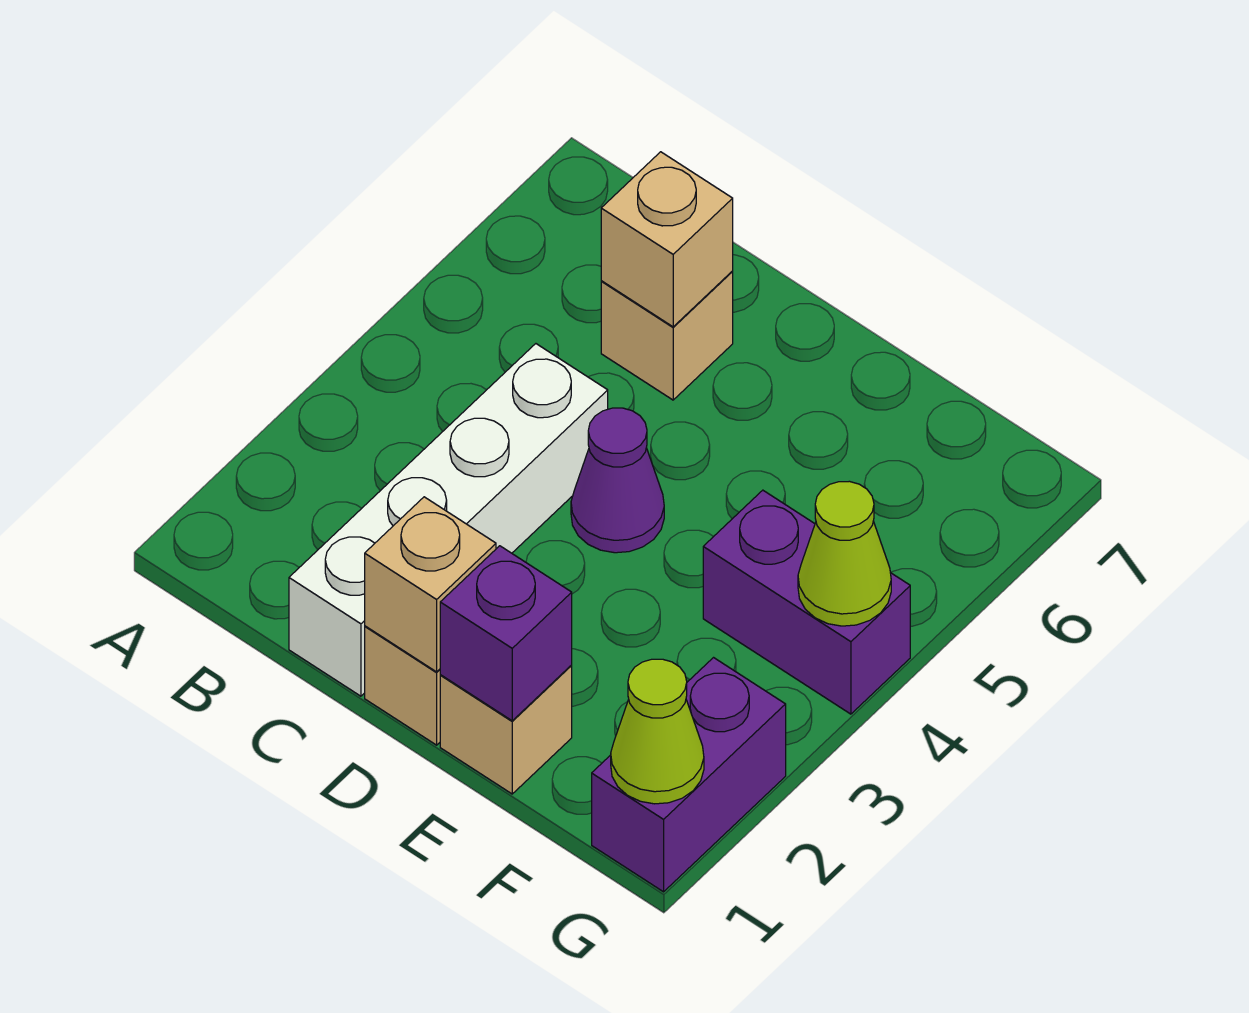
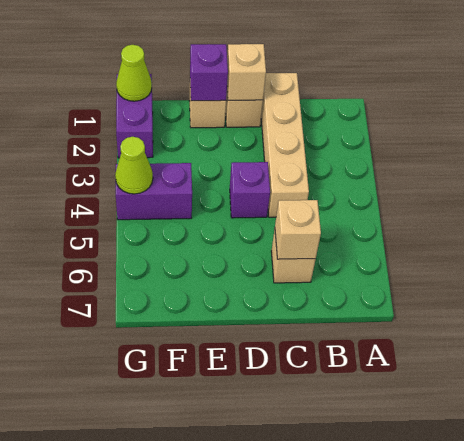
white brick C1:C4 level 1 -> tan brick C1:C4 level 1
purple cone D4 level 1 -> purple brick D4 level 1

